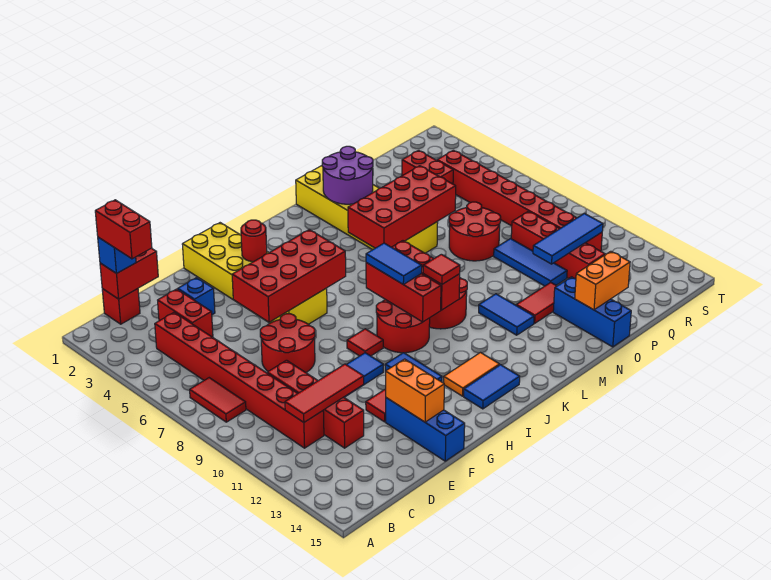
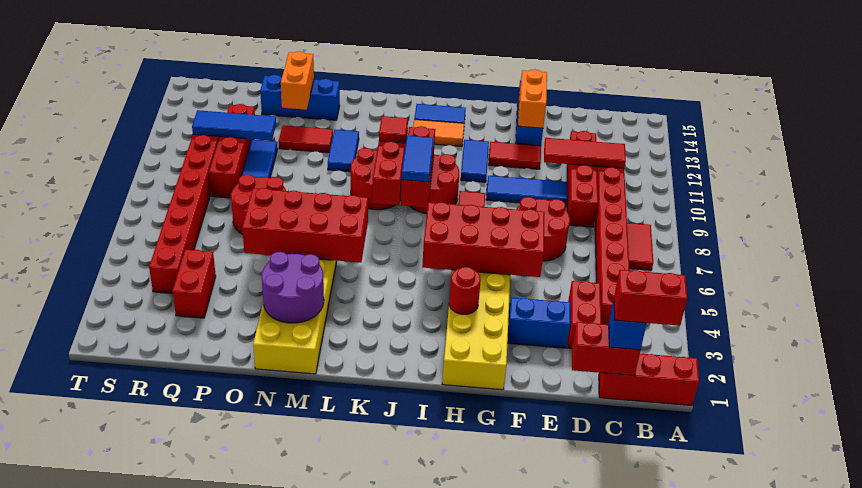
red brick C1 level 1 -> red brick A1:C1 level 1
red brick C1:C2 level 4 -> red brick B1:C1 level 4
blue brick E3 level 1 -> blue brick E3:F3 level 1
blue brick O13:O15 level 1 -> blue brick N14:P14 level 1
orange brick O14:P14 level 2 -> orange brick O13:O14 level 2

